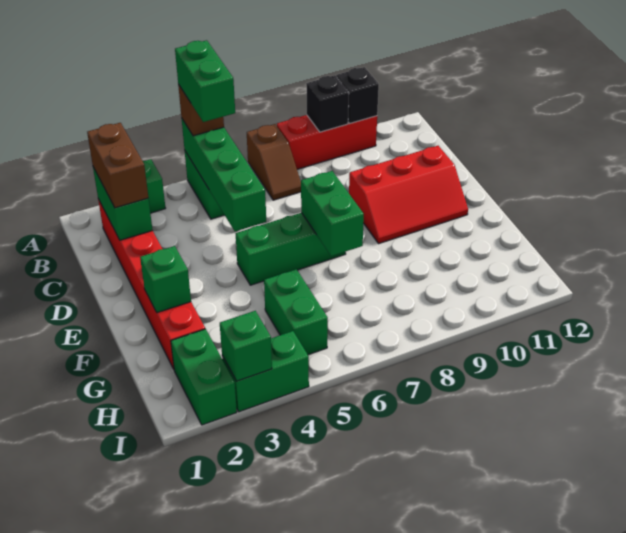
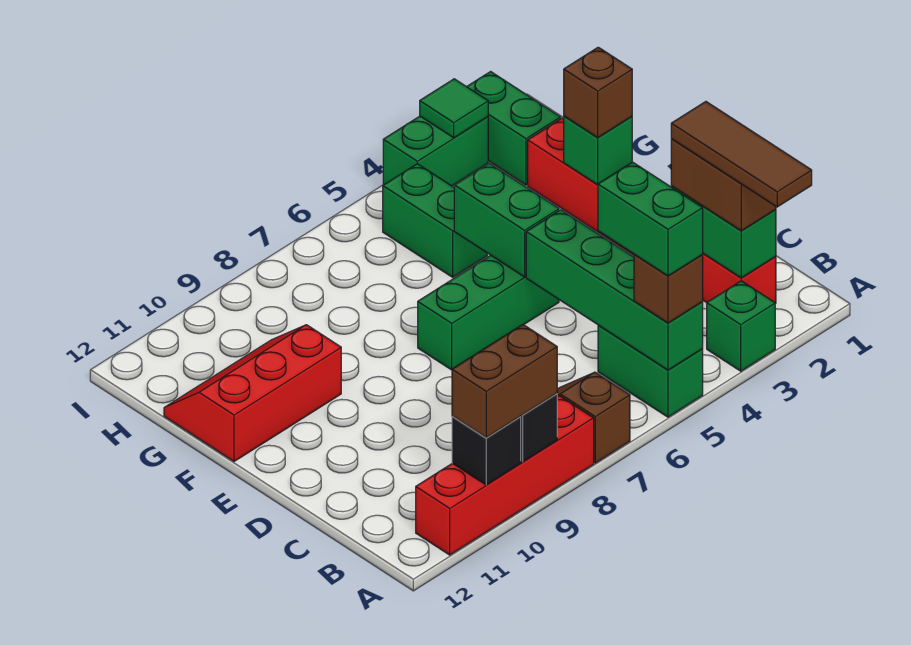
none -> brown tile A2:C2 level 4
red brick A8:A10 level 1 -> red brick A8:A11 level 1
none -> brown brick A9:A10 level 3
red slope D9:E11 level 1 top D -> red slope F10:G12 level 1 top F
green brick E7:F7 level 2 -> green brick E5:F5 level 2
none -> brown brick F2 level 3
green brick I3 level 2 -> green tile I3 level 2

